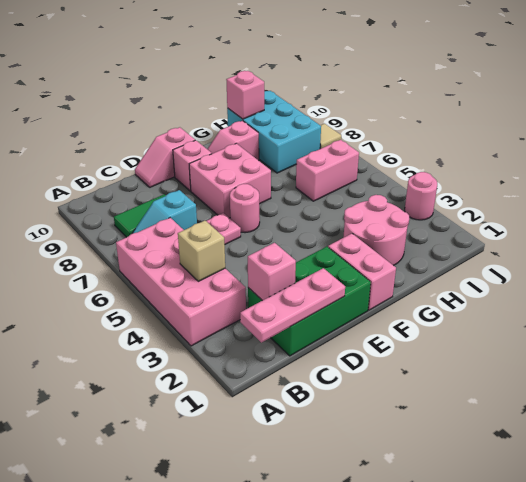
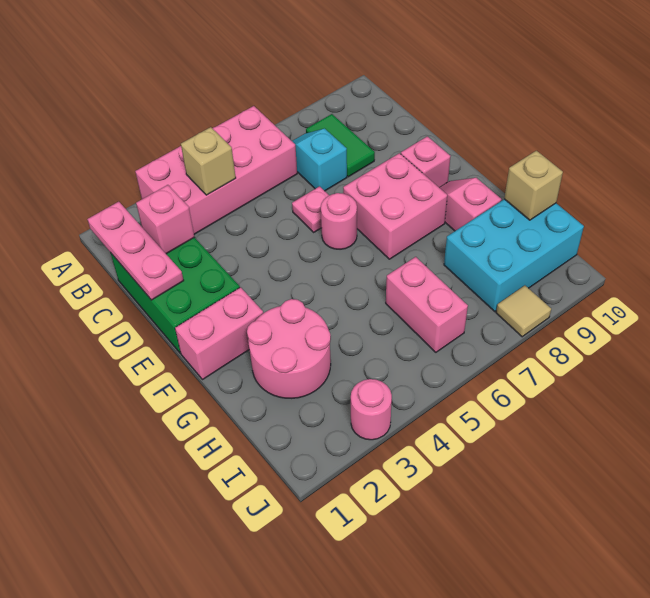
pink slope D10:E10 level 1 top E -> none
pink brick H10 level 2 -> tan brick H10 level 2

